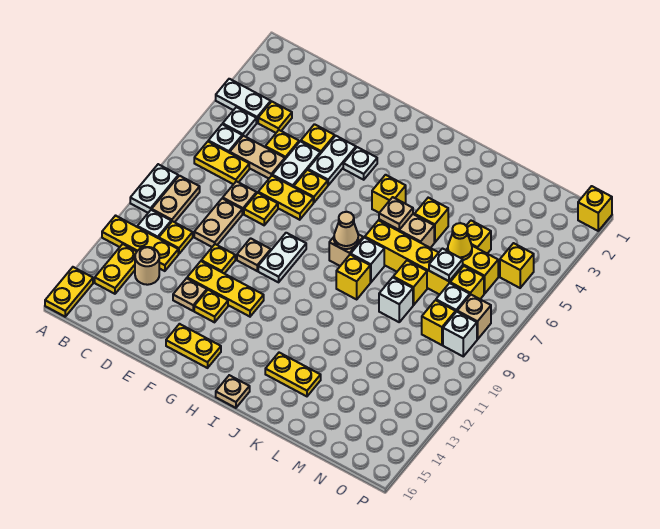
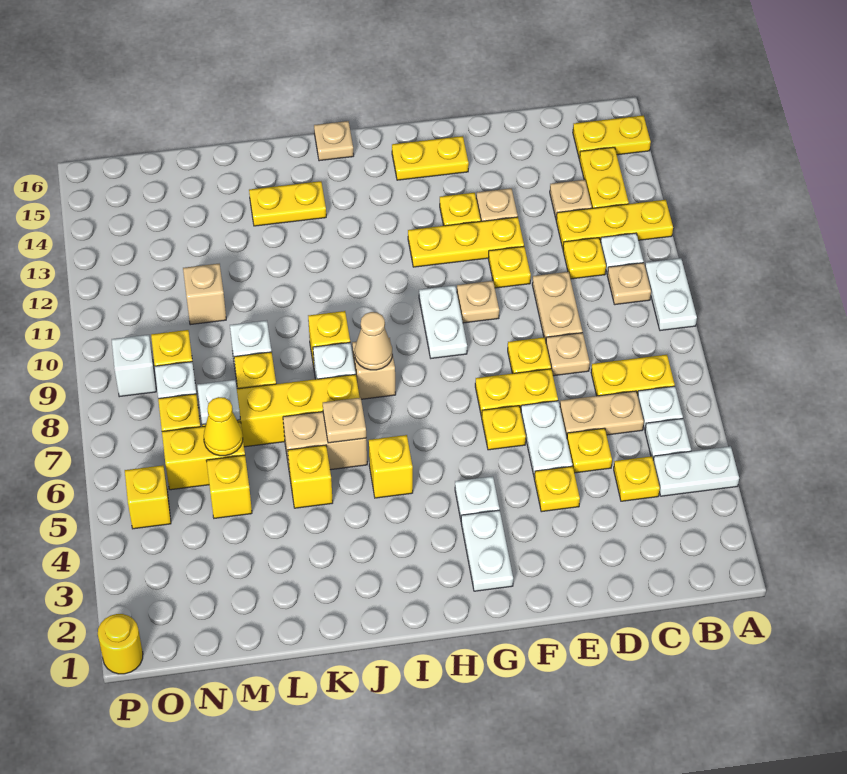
yellow plate A15:A16 level 1 -> yellow plate A15:B15 level 1
tan plate B9:B10 level 1 -> tan plate B10 level 1
tan round brick C13 level 1 -> tan plate C13 level 1
white plate F4:F5 level 1 -> white plate G2:G3 level 1
tan brick O8 level 1 -> tan brick M11 level 1
yellow brick P1 level 1 -> yellow round brick P1 level 1

